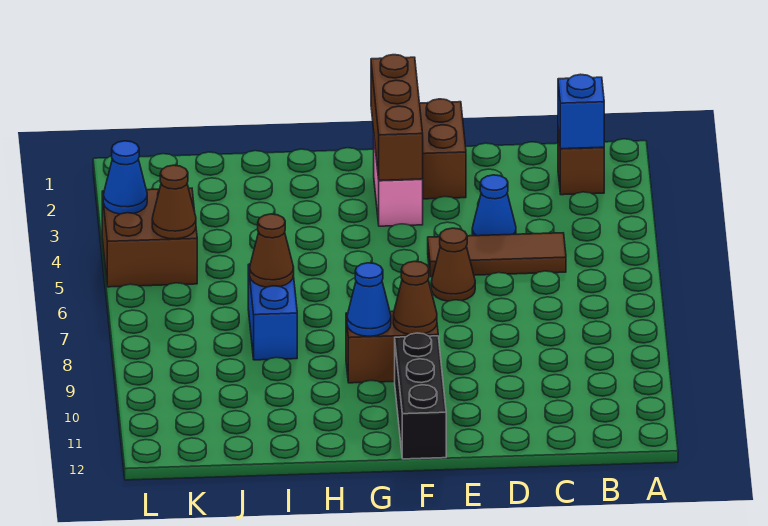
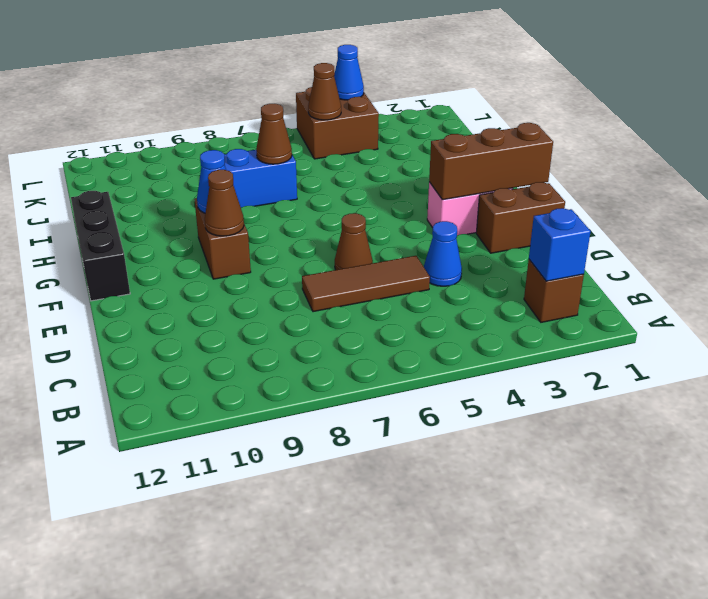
brown tile C5:E5 level 1 -> brown tile D5:D7 level 1
black brick F10:F12 level 1 -> black brick F12:H12 level 1

